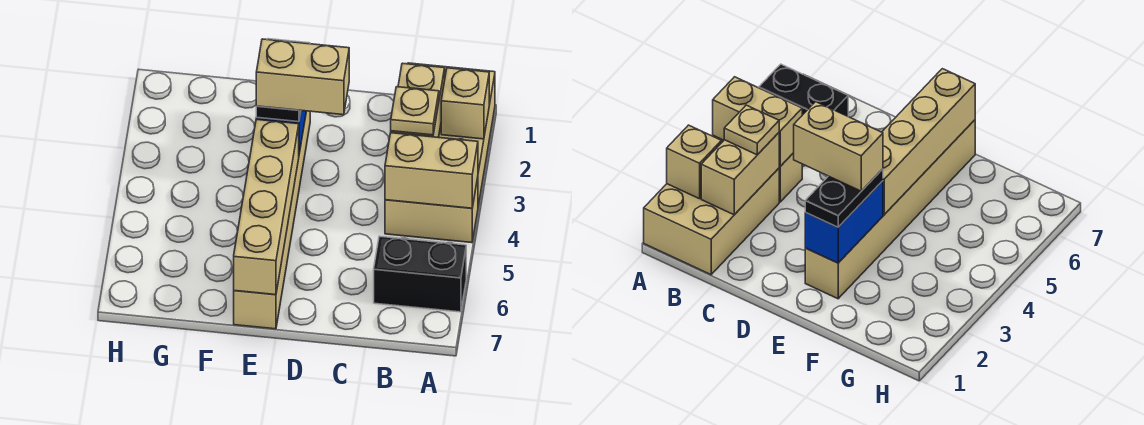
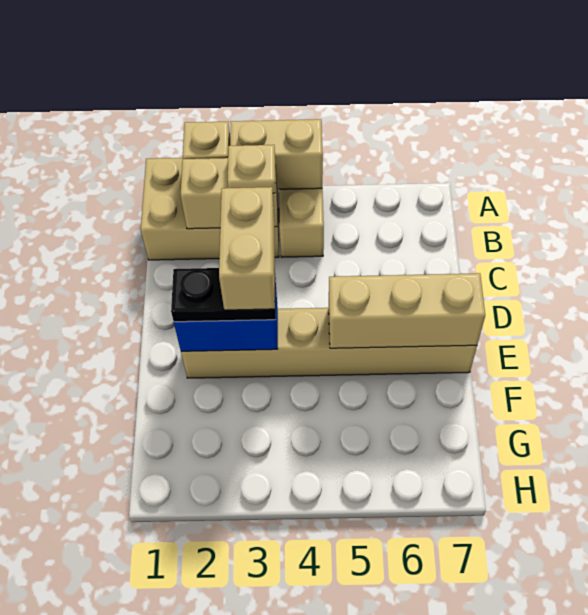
tan brick A4:B4 level 2 -> tan brick A3:A4 level 2
black brick A6:B6 level 1 -> none
tan brick E4:E7 level 2 -> tan brick E5:E7 level 2

